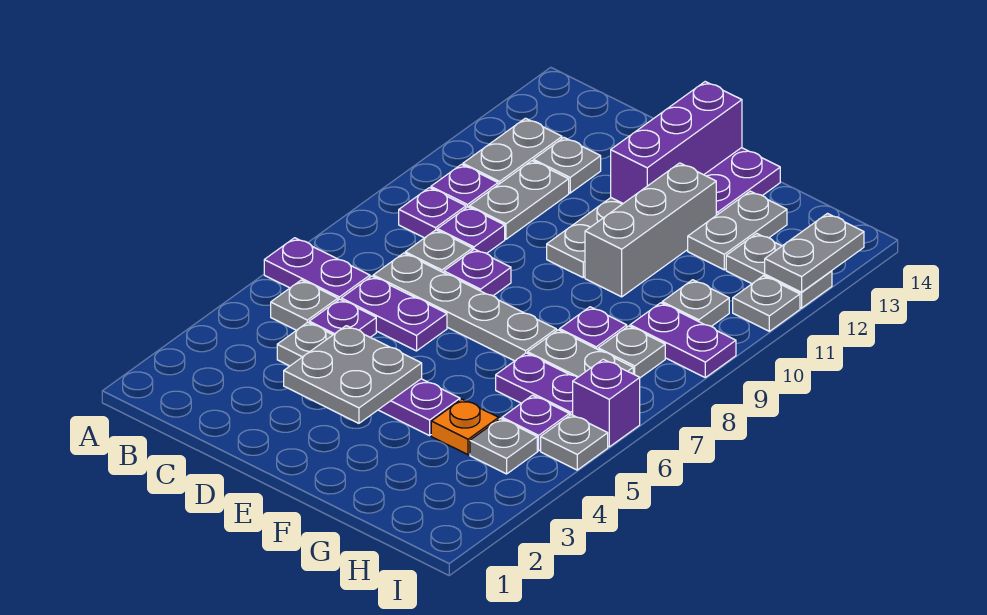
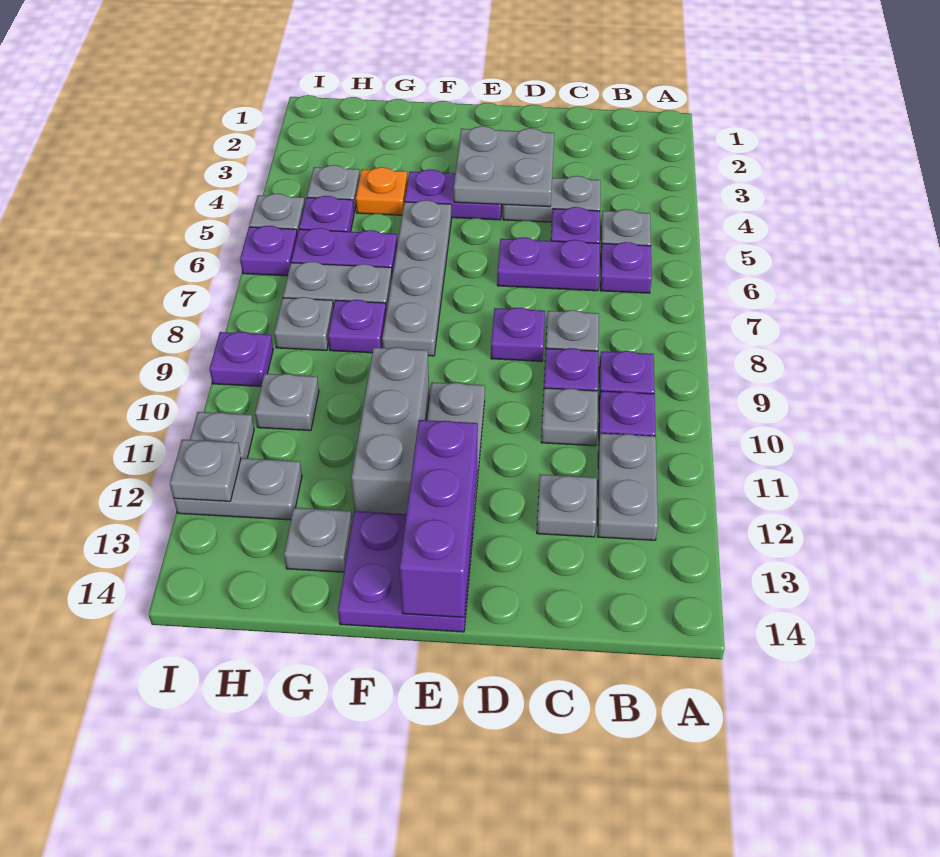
purple plate A6:B6 level 1 -> purple plate B6 level 1
grey plate C7:F7 level 1 -> grey plate F5:F8 level 1
grey plate C10:C11 level 1 -> grey plate C10 level 1
grey plate G12:G13 level 1 -> grey plate G13 level 1
purple plate H9:I9 level 1 -> purple plate I9 level 1
purple brick I6 level 1 -> purple plate I6 level 1
grey plate I12:I13 level 2 -> grey plate I12 level 2

